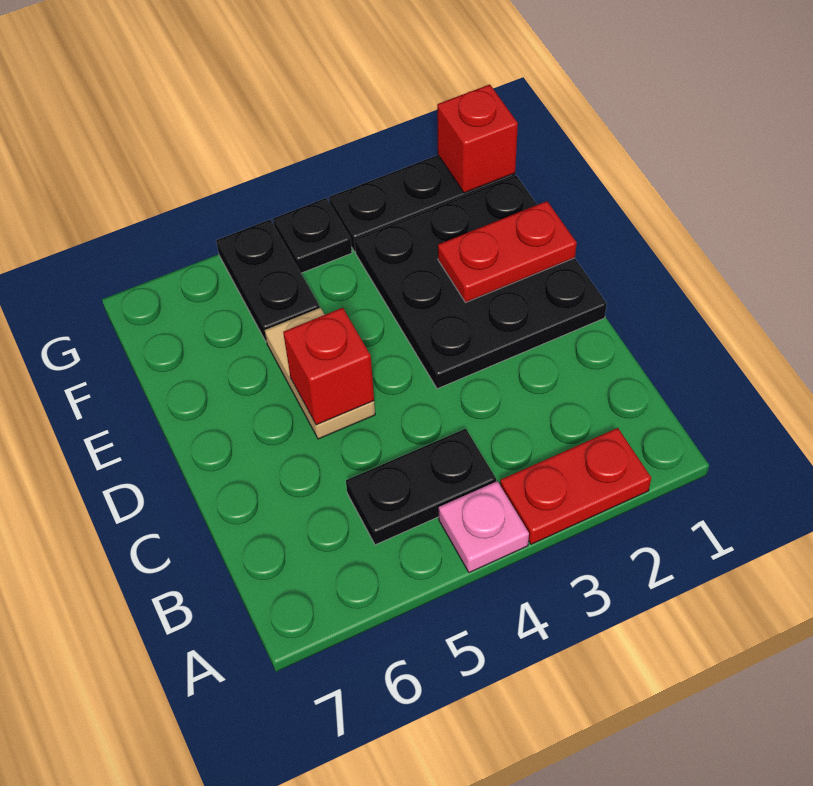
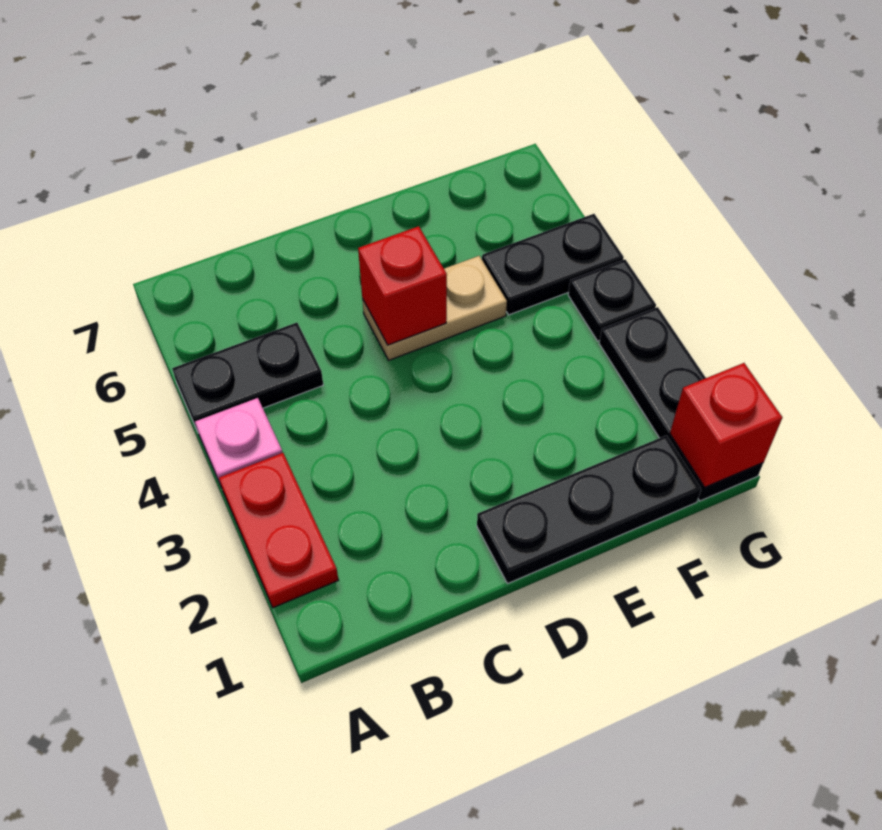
black plate B4:B5 level 1 -> black plate A5:B5 level 1
black plate D1:F3 level 1 -> black plate D1:F1 level 1
red plate E1:E2 level 2 -> none

